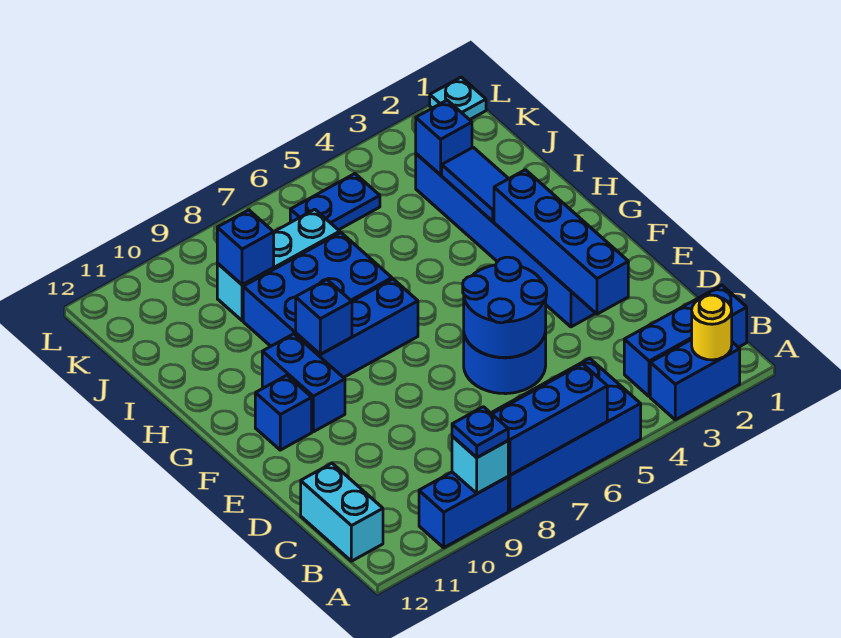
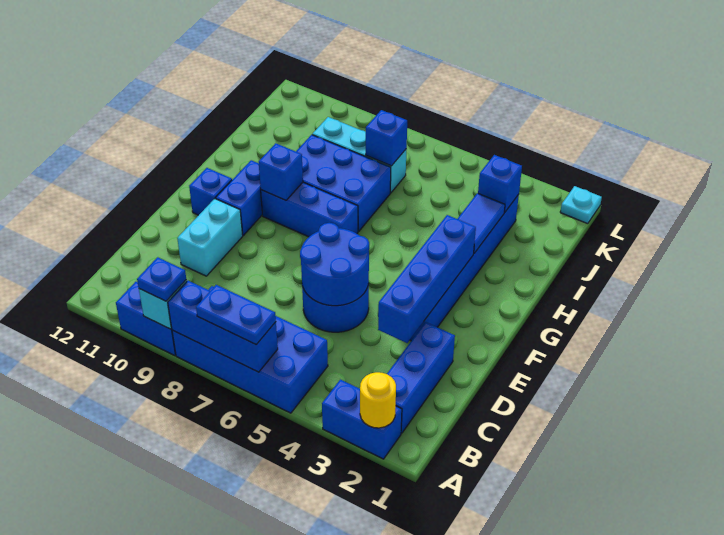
blue brick B1:B3 level 1 -> blue brick B2:D2 level 1
cyan brick B12:C12 level 1 -> cyan brick D10:E10 level 1
blue brick J9 level 2 -> blue brick J7 level 2
blue plate K5:K6 level 1 -> blue plate A6:A7 level 3

